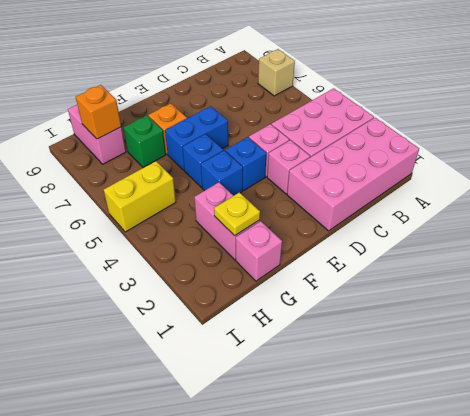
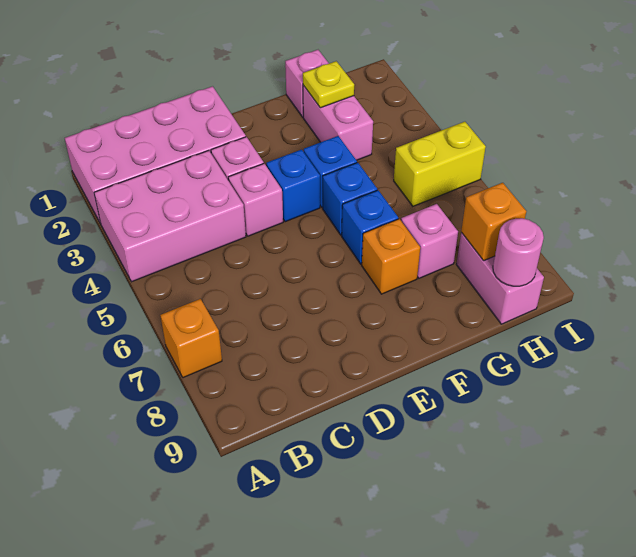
tan brick A7 level 1 -> orange brick A7 level 1
blue brick E6:F6 level 1 -> blue brick F6 level 1
green brick G7 level 1 -> pink brick G7 level 1
none -> pink round brick H9 level 2

